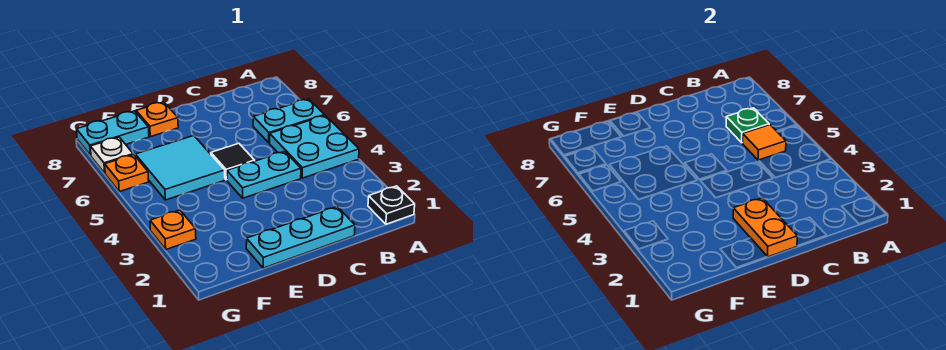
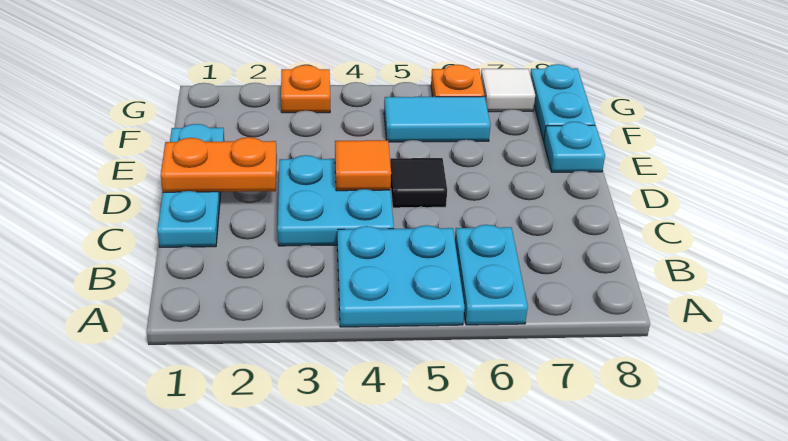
black plate A1 level 1 -> none
orange tile B5 level 2 -> orange tile D4 level 2
green plate B6 level 2 -> none
cyan plate C4:D4 level 1 -> cyan plate C3:D4 level 1
cyan tile E5:F6 level 1 -> cyan tile F5:F6 level 1
orange plate E8 level 1 -> cyan plate E8 level 1
white plate G7 level 1 -> white tile G7 level 1

